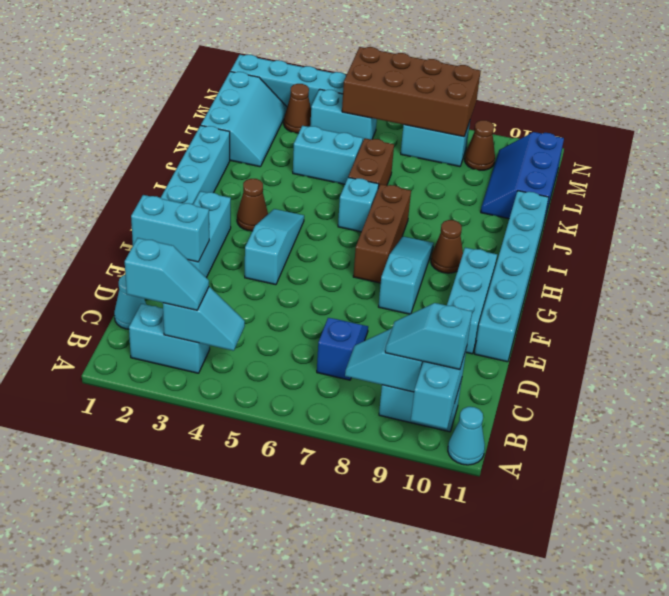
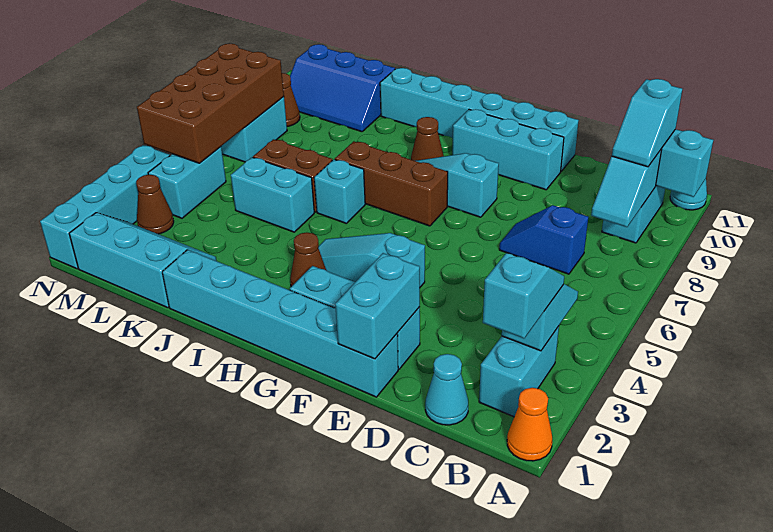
none -> orange cone A1 level 1
cyan brick K4:K5 level 1 -> cyan brick J5:K5 level 1

